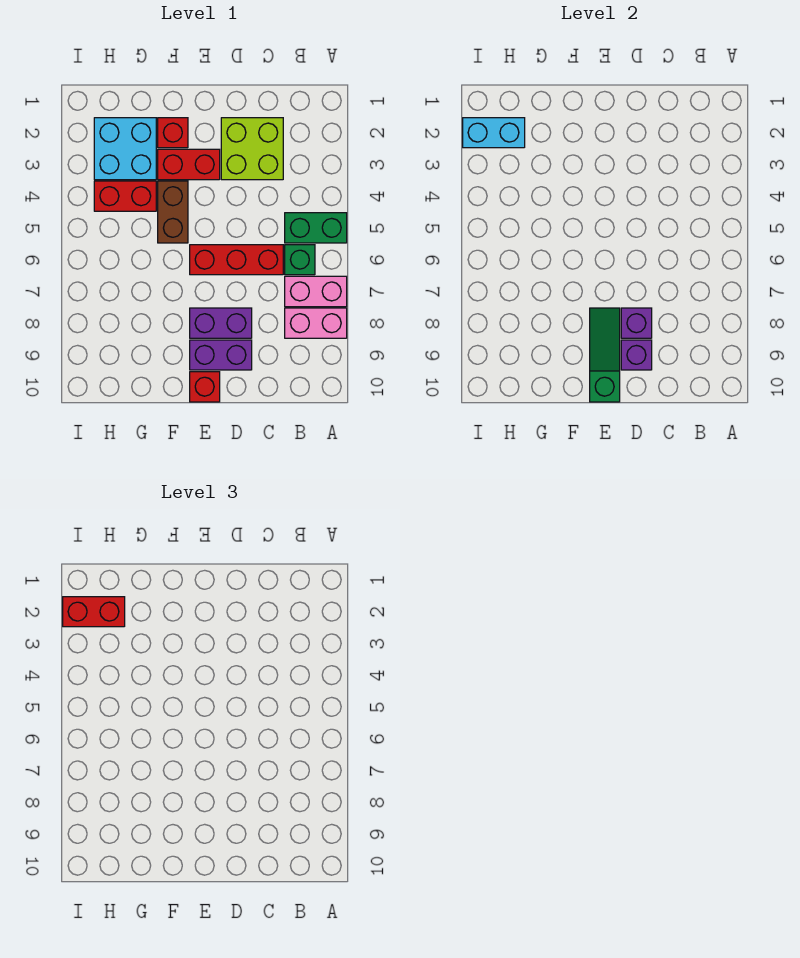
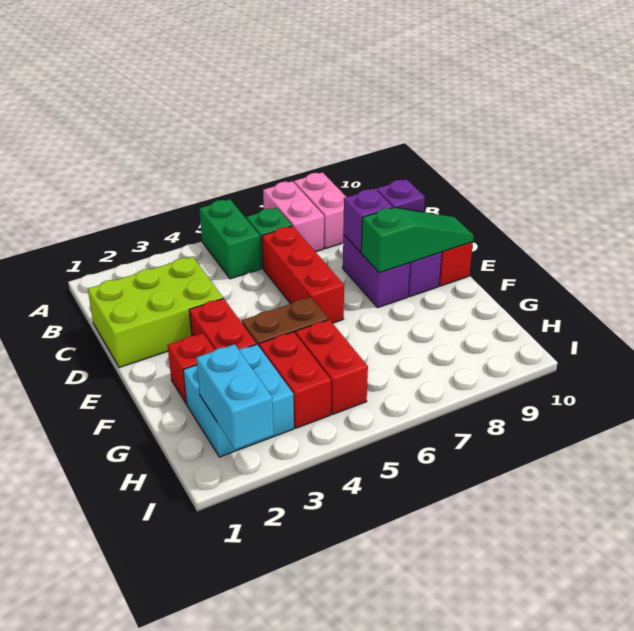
lime brick C2:D3 level 1 -> lime brick C1:D3 level 1
green slope E8:E10 level 2 top 10 -> green slope E8:E10 level 2 top 8
red brick H2:I2 level 3 -> red brick G5:H5 level 1

